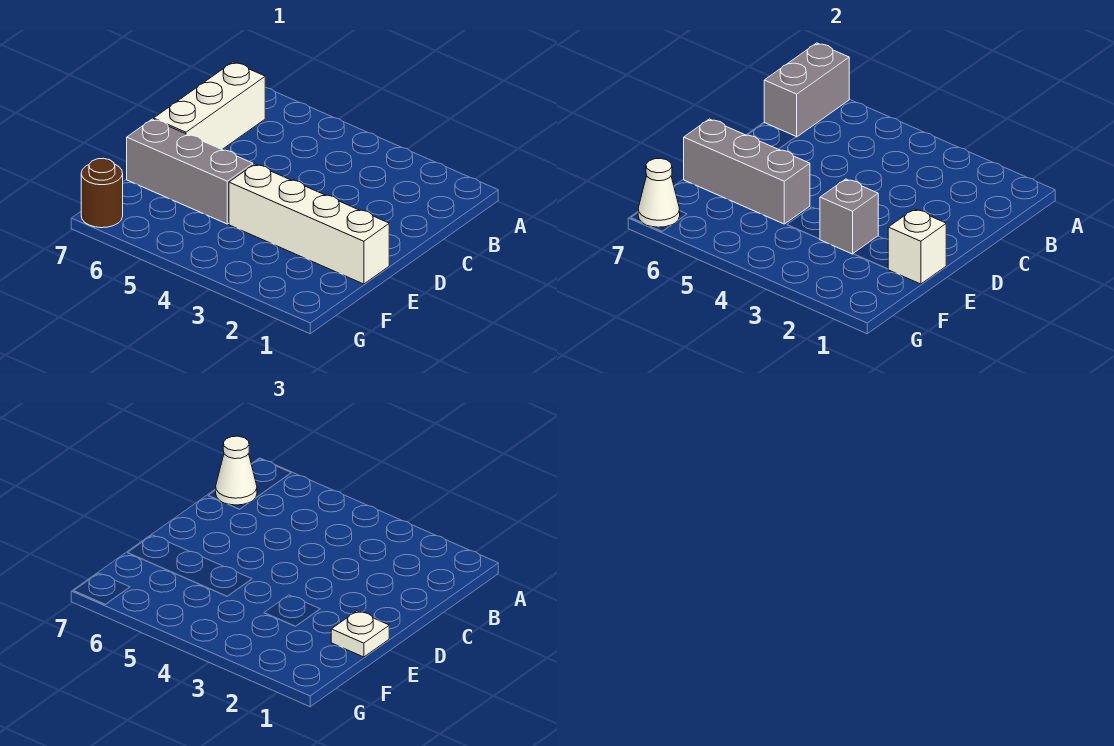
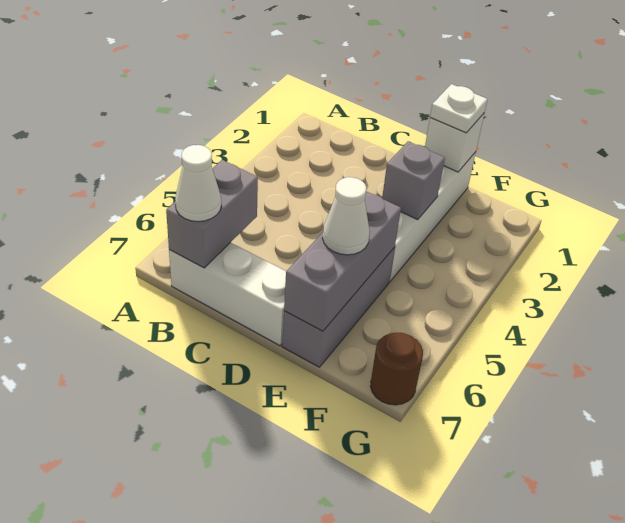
grey brick A7:B7 level 2 -> grey brick B6:B7 level 2
white cone G7 level 2 -> white cone E6 level 3

